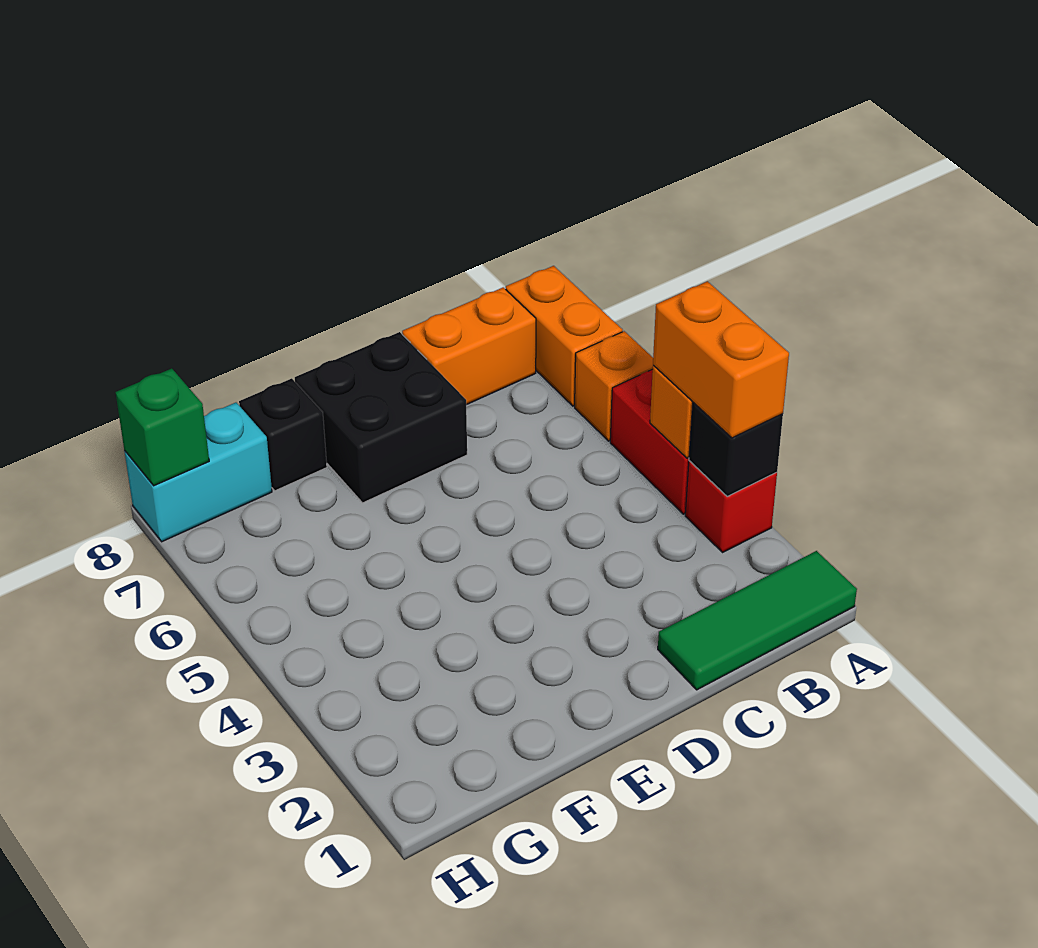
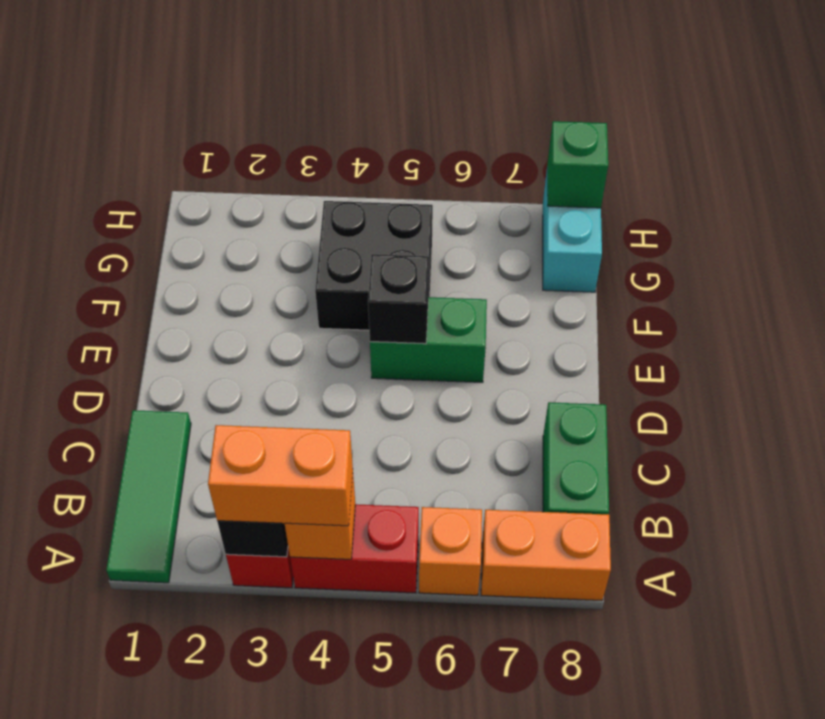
orange brick B8:C8 level 1 -> green brick B8:C8 level 1
black brick D7:E8 level 1 -> black brick F4:G5 level 1
none -> green brick E5:E6 level 1
black brick F8 level 1 -> black brick E5 level 2

